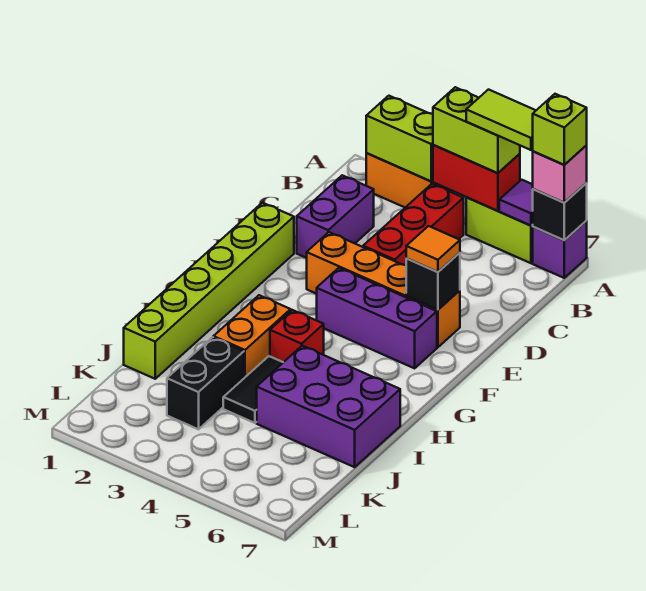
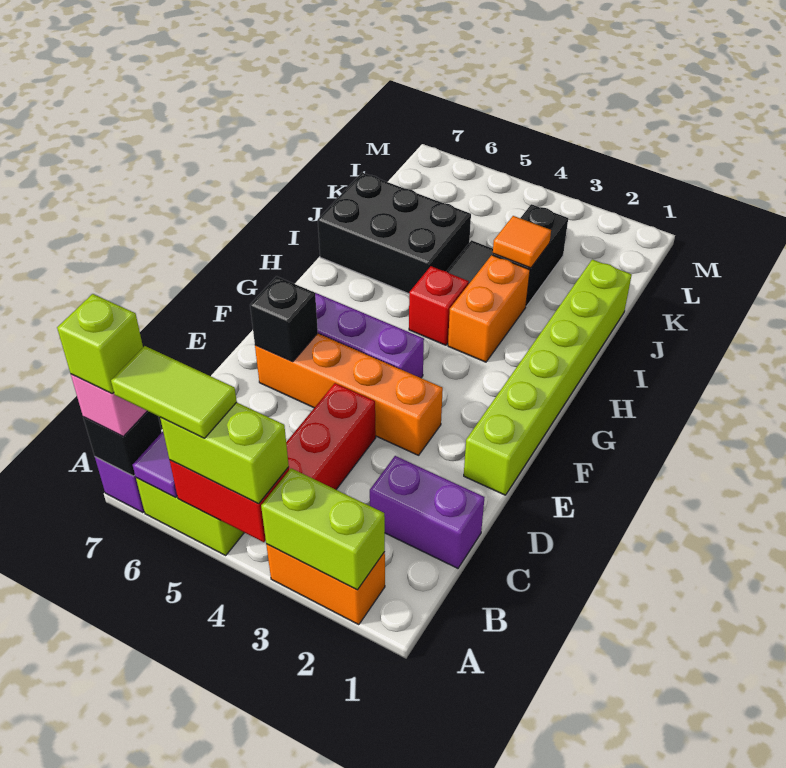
purple brick C2:D2 level 1 -> purple brick C1:C2 level 1
orange tile E6 level 3 -> orange tile J3 level 2
purple brick I5:J7 level 1 -> black brick I5:J7 level 1

